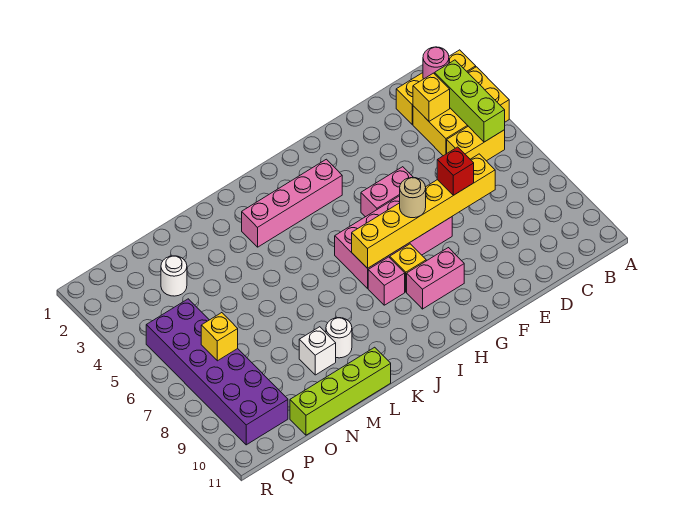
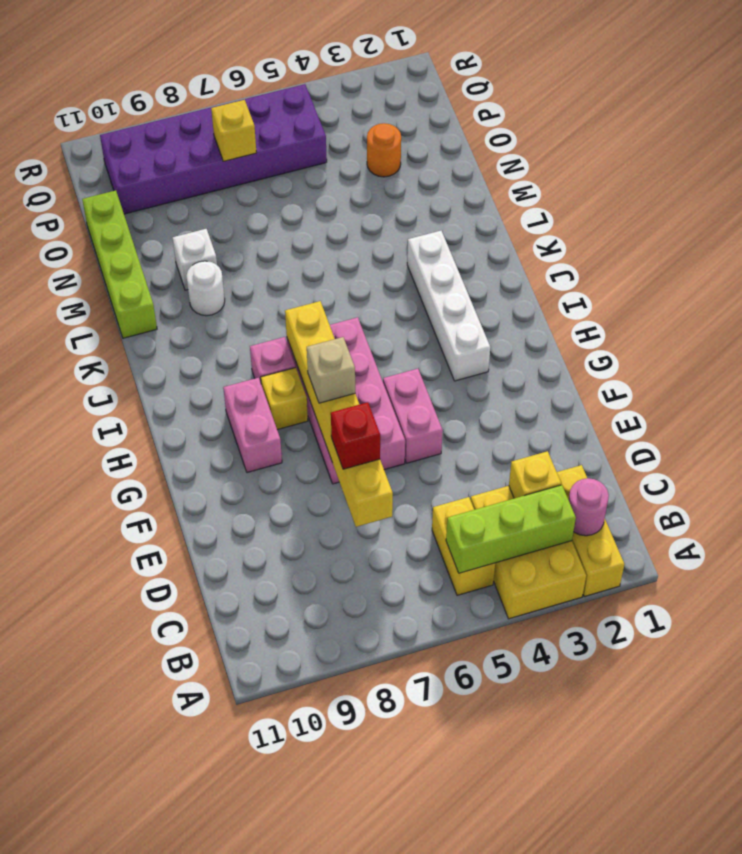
tan round brick G7 level 3 -> tan brick G7 level 3
pink brick H3:K3 level 1 -> white brick H3:K3 level 1
white round brick O3 level 1 -> orange round brick O3 level 1

